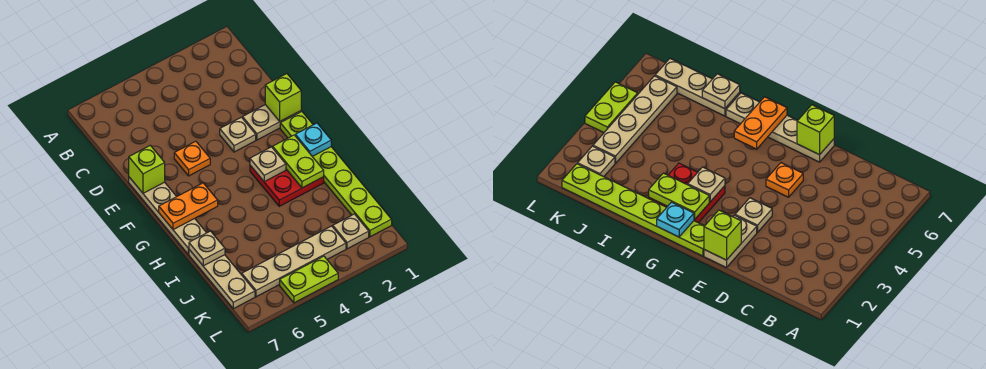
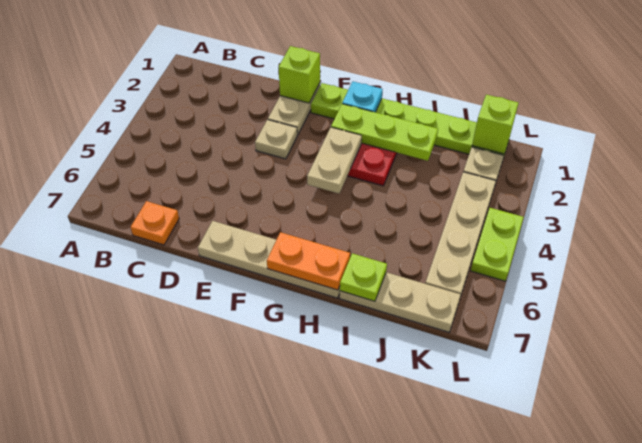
orange plate E5 level 1 -> orange plate C7 level 1
lime brick E7 level 2 -> lime brick K1 level 2
lime plate G2:H2 level 2 -> lime plate G2:I2 level 2
tan plate G3 level 2 -> tan plate G3:G4 level 2
orange plate G6:G7 level 2 -> orange plate G7:H7 level 2
tan plate I7 level 2 -> lime plate I7 level 2

